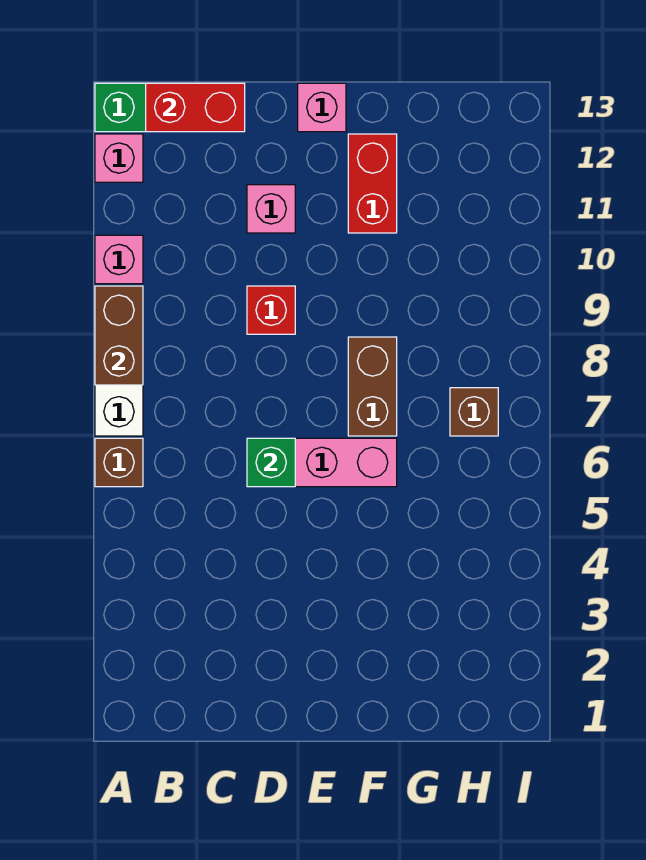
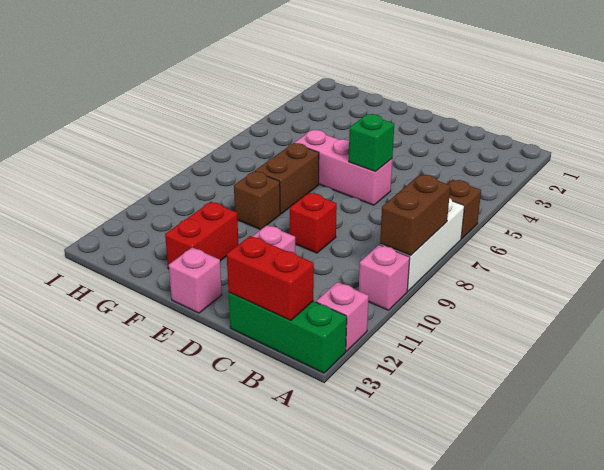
brown brick H7 level 1 -> brown brick F9 level 1

